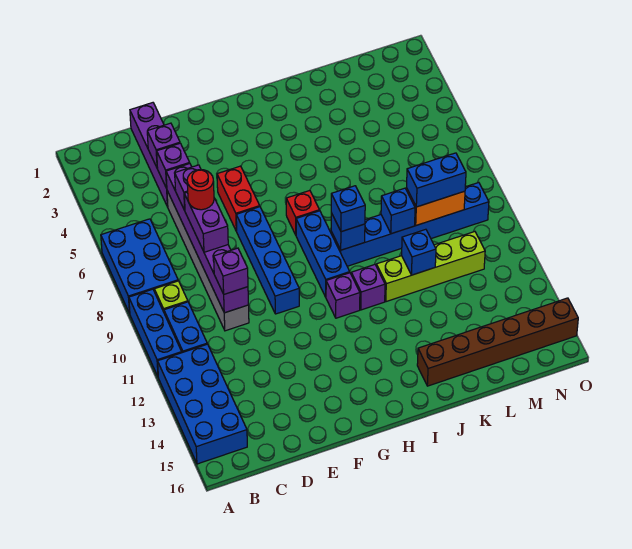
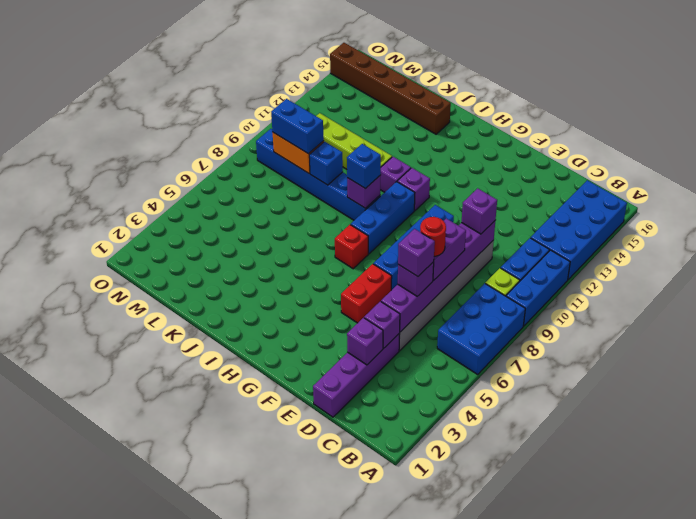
none -> purple brick D6 level 4
blue brick I9 level 2 -> purple brick I9 level 2
blue brick K11 level 2 -> none

